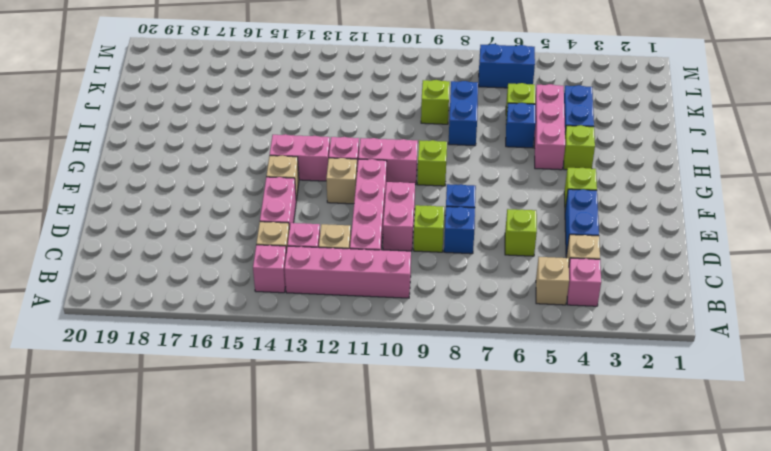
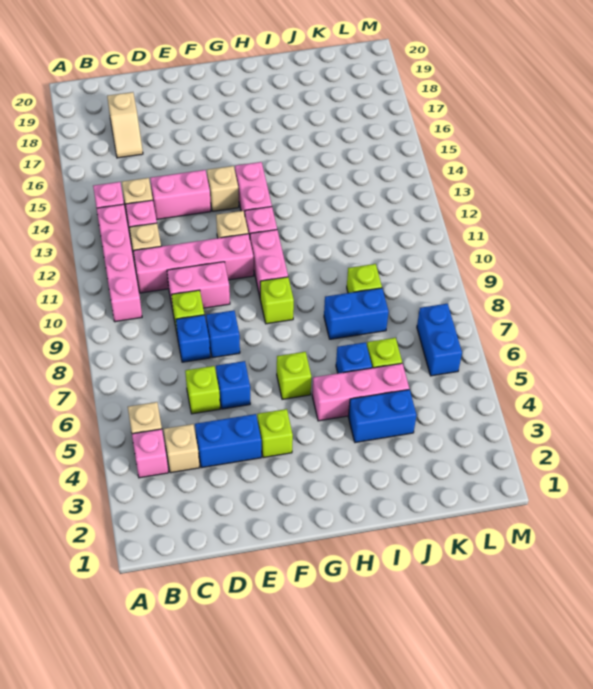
none -> tan slope C17:C18 level 1 top 18
none -> blue brick E6 level 1
lime brick H4 level 1 -> lime brick G6 level 1

